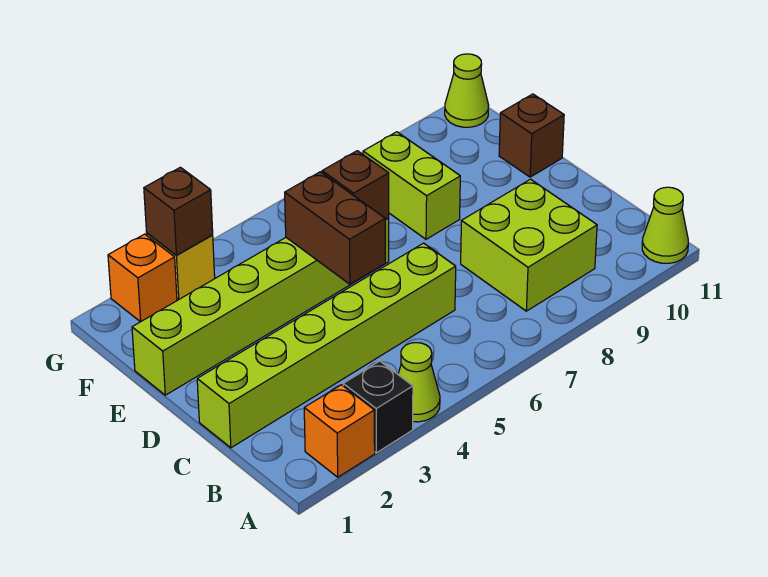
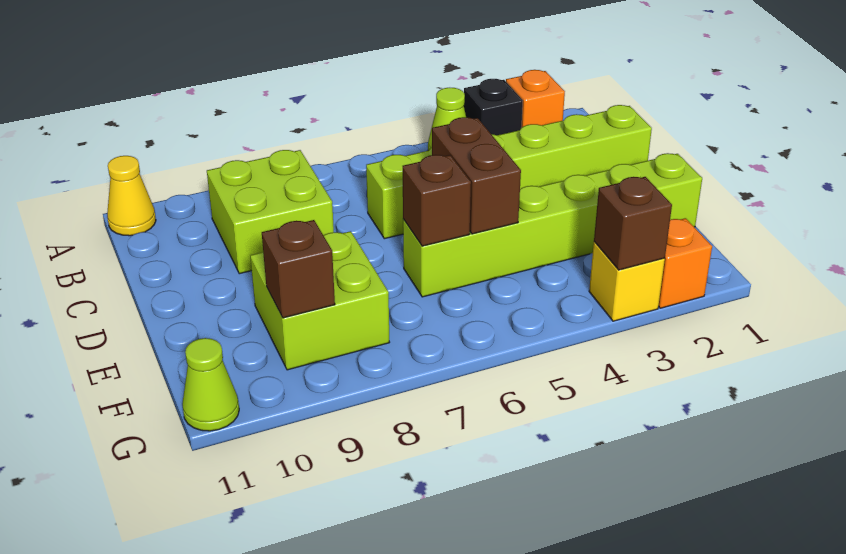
lime cone A11 level 1 -> yellow cone A11 level 1
lime brick E8:F8 level 1 -> lime brick E8:F9 level 1
brown brick E11 level 1 -> brown brick F9 level 2

